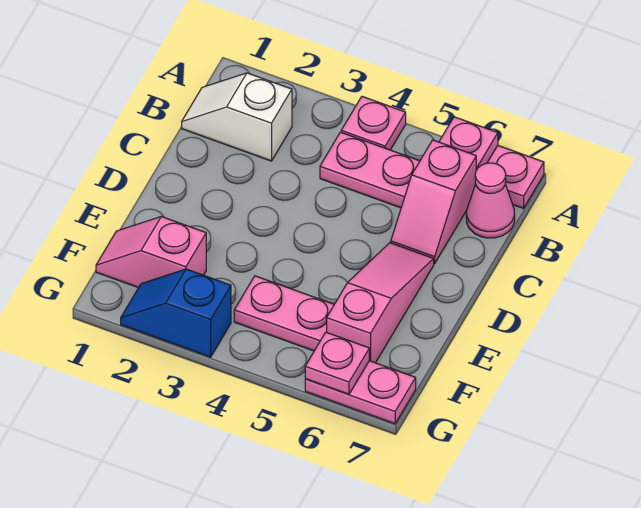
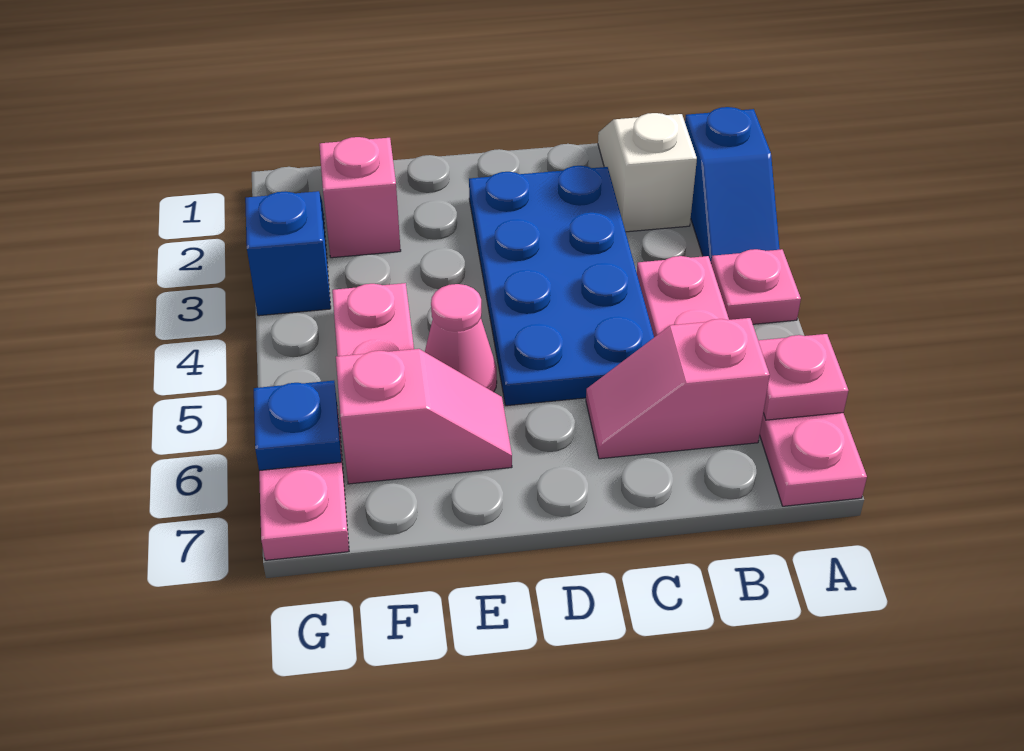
none -> blue slope A2:A3 level 1 top 2
pink cone B7 level 1 -> pink cone E5 level 1
none -> blue plate C2:D5 level 1
pink slope D6:F6 level 1 top F -> pink slope E6:F6 level 1 top F
pink plate G6 level 2 -> blue plate G6 level 2

